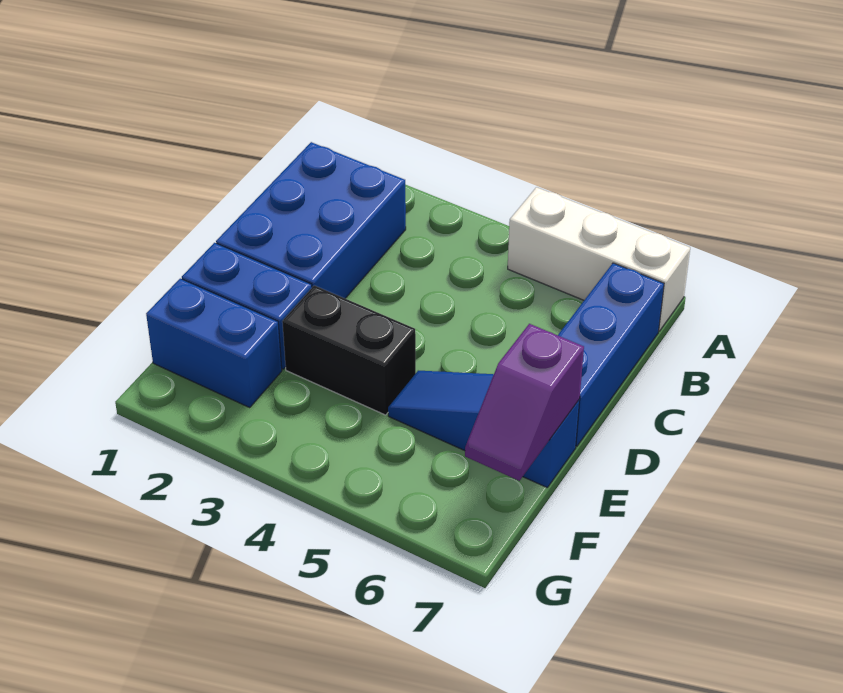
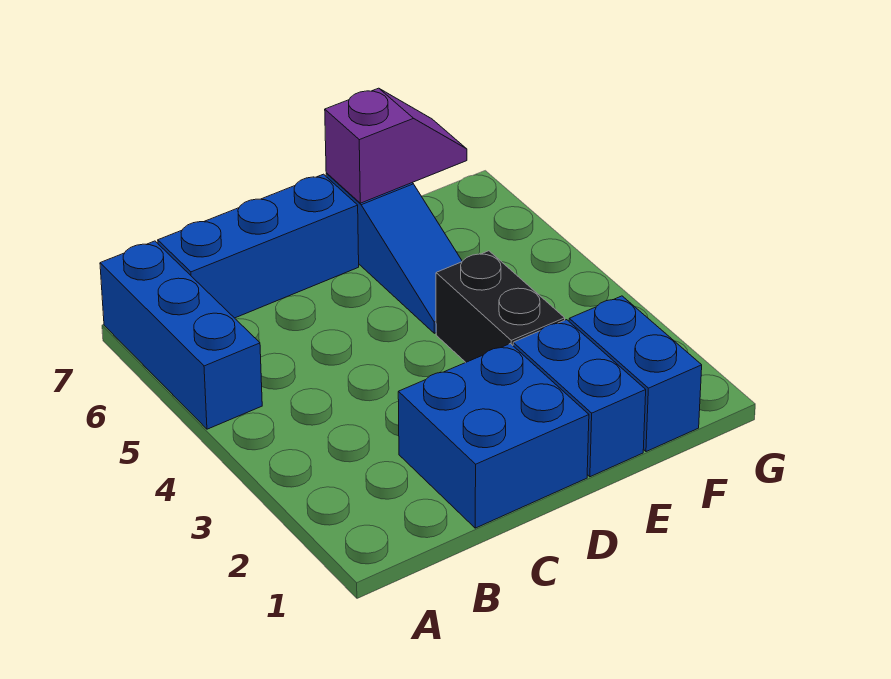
white brick A5:A7 level 1 -> blue brick A5:A7 level 1
blue brick B1:D2 level 1 -> blue brick C1:D2 level 1

